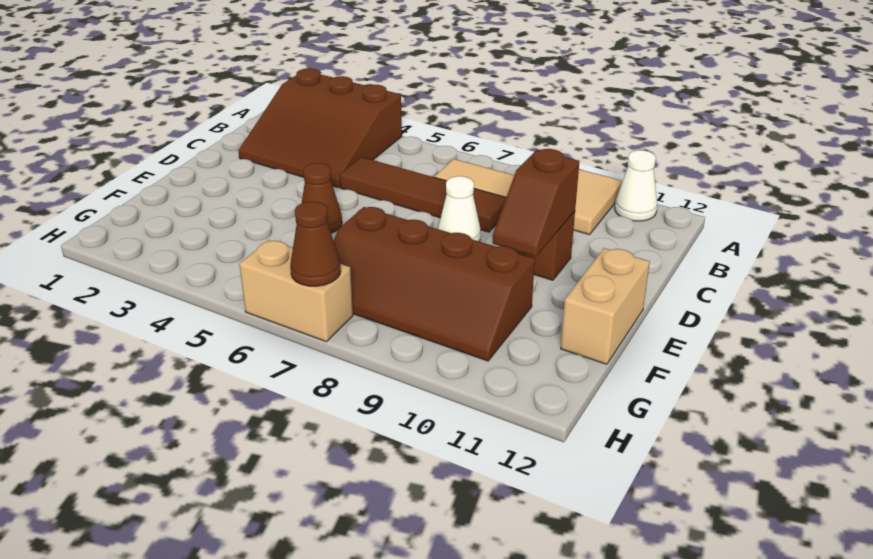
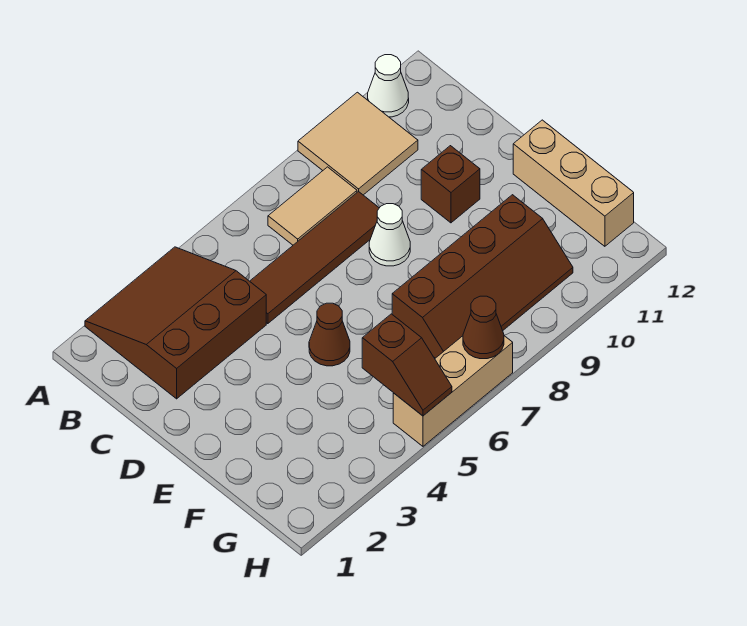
brown slope A2:C4 level 1 top A -> brown slope A2:C4 level 1 top C
brown slope D10:E10 level 2 top D -> brown slope G5:H5 level 2 top G
tan brick E12:F12 level 1 -> tan brick E12:G12 level 1
tan brick H6:H7 level 1 -> tan brick H5:H7 level 1

